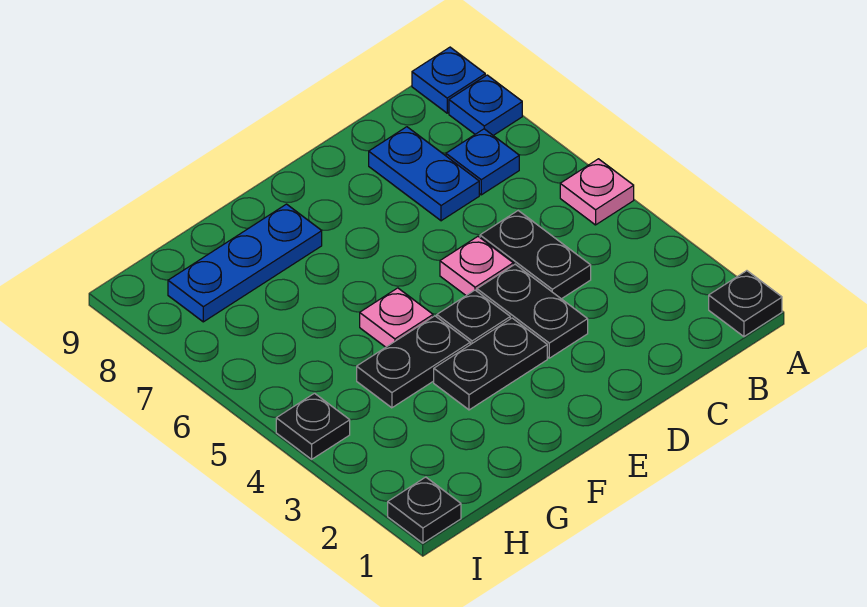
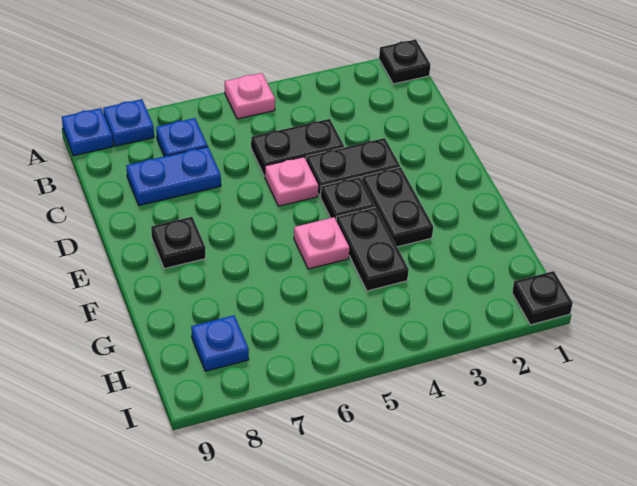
blue plate F8:H8 level 1 -> blue plate H8 level 1
black plate I4 level 1 -> black plate E8 level 1

